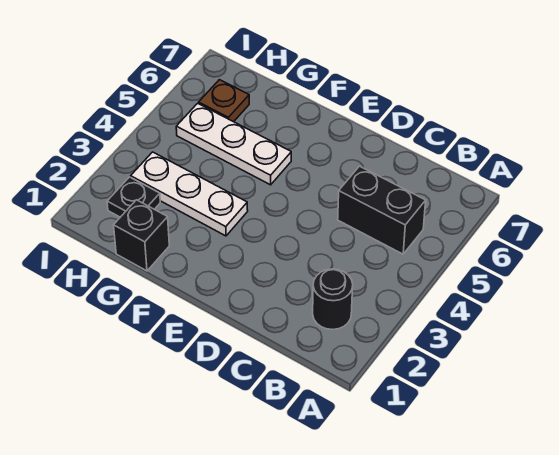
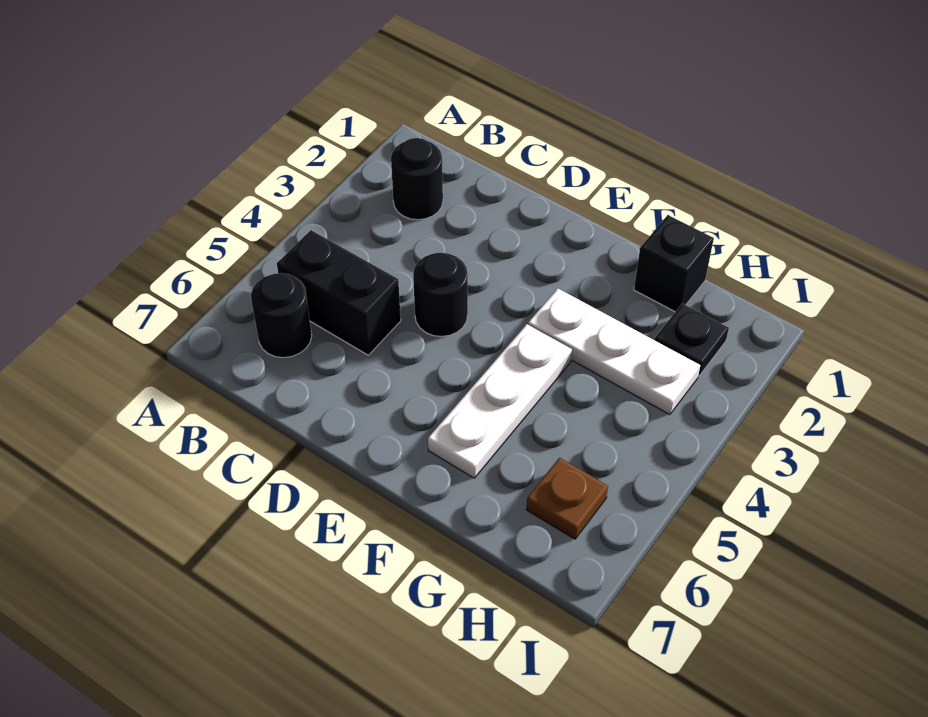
none -> black round brick B6 level 1
none -> black round brick D4 level 1
white plate F5:H5 level 1 -> white plate F4:F6 level 1

